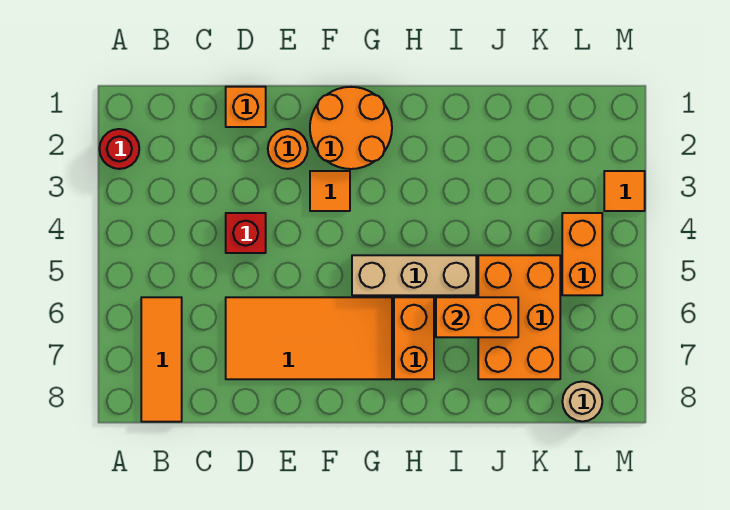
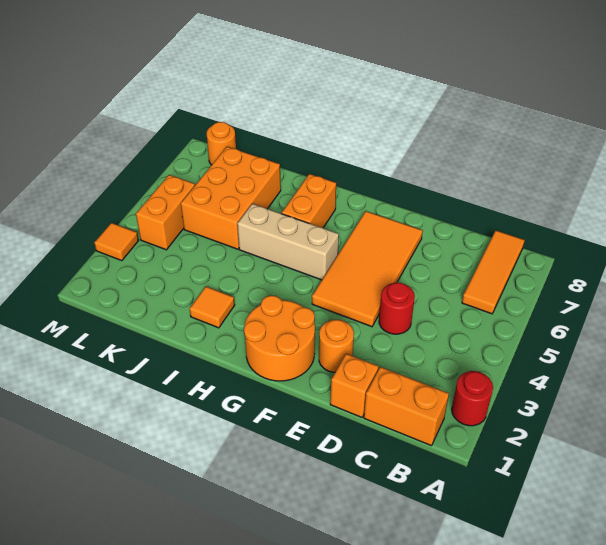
red brick D4 level 1 -> red round brick D4 level 1
orange tile D6:G7 level 1 -> orange tile E4:F7 level 1
orange tile F3 level 1 -> orange tile I2 level 1
orange brick I6:J6 level 2 -> orange brick B1:C1 level 1
tan round brick L8 level 1 -> orange round brick L8 level 1

